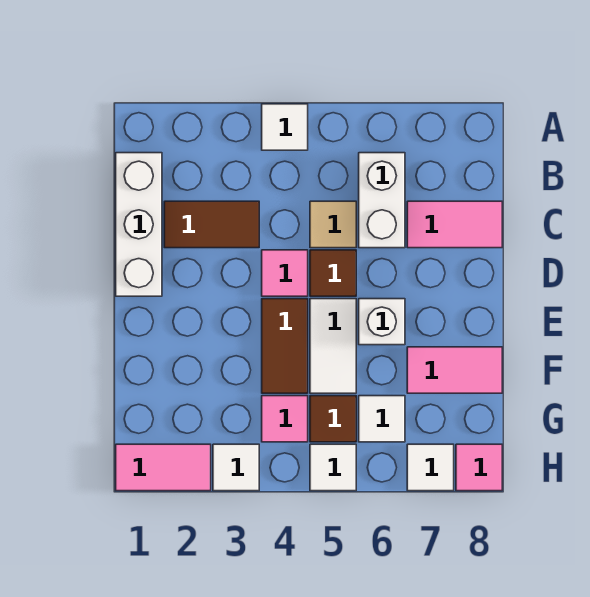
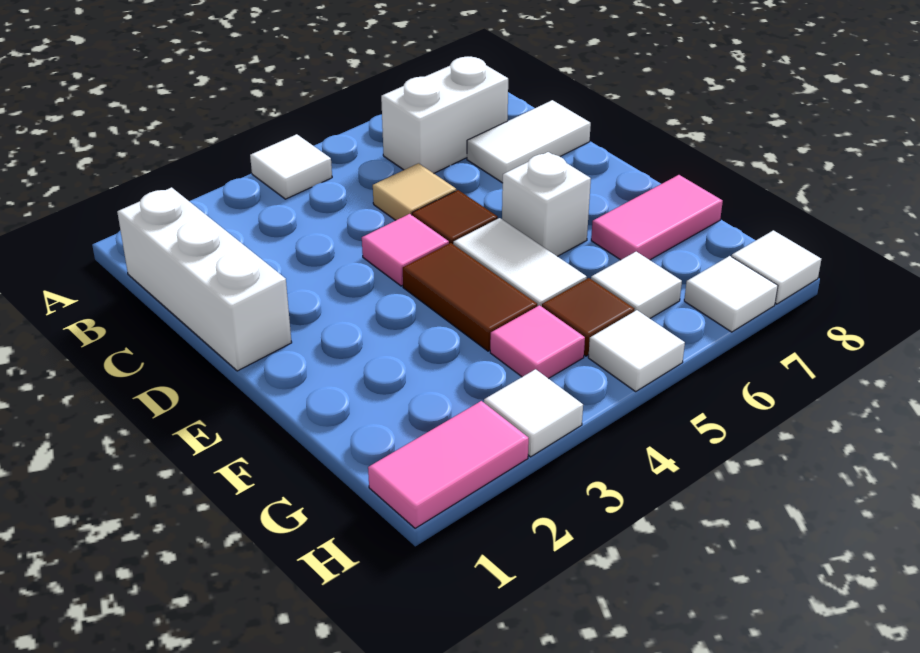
white brick B6:C6 level 1 -> white brick B6:B7 level 1
brown tile C2:C3 level 1 -> none
pink tile C7:C8 level 1 -> white tile C7:C8 level 1
pink tile H8 level 1 -> white tile H8 level 1

